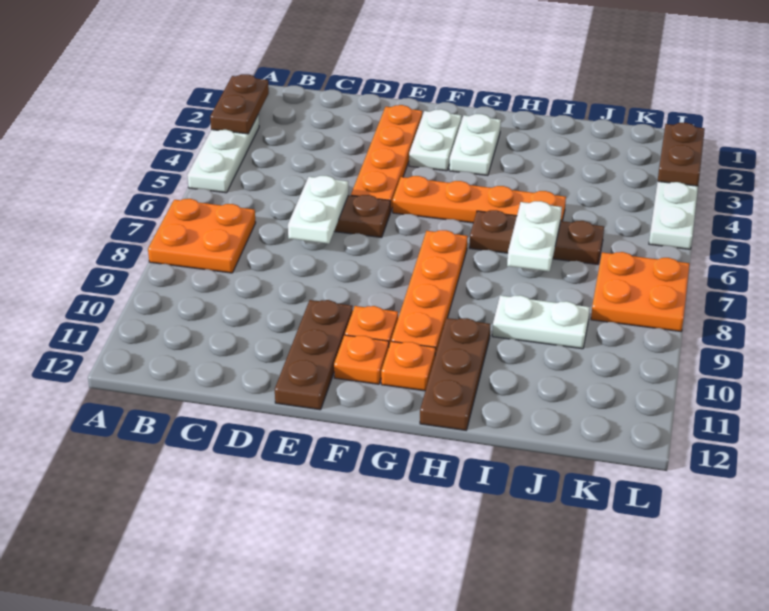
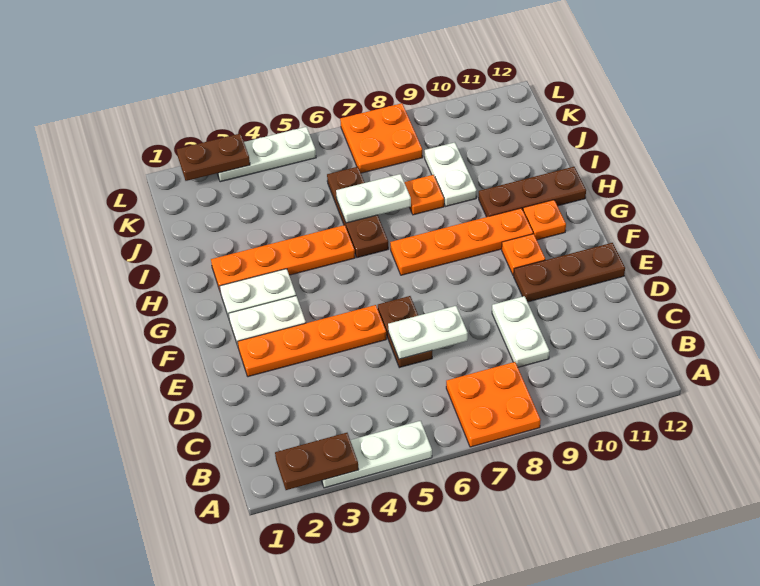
none -> white plate C9:D9 level 1
orange plate F5:I5 level 1 -> orange plate H2:H5 level 1
orange plate F11 level 1 -> orange plate I8 level 1

